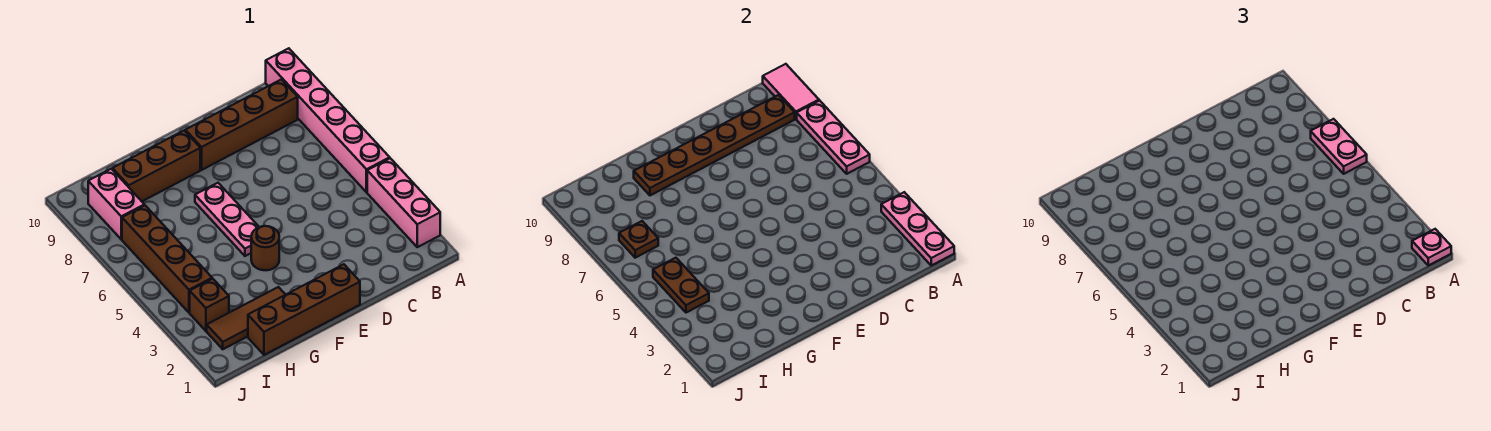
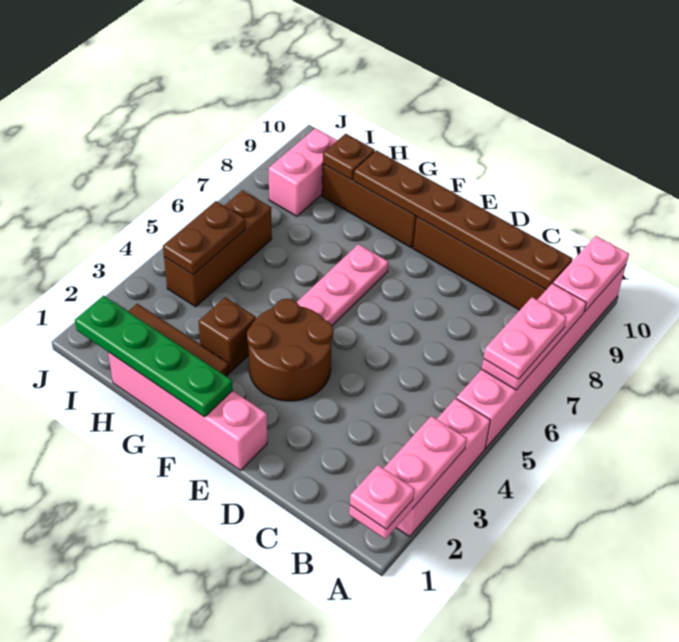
pink tile A9:A10 level 2 -> pink plate A9:A10 level 2
brown brick E1:H1 level 1 -> pink brick E1:H1 level 1
none -> green plate F1:I1 level 2
brown round brick F4 level 1 -> brown round brick E3:F4 level 1
brown brick I3 level 1 -> brown brick G3 level 1
brown brick I4:I7 level 1 -> brown brick I4:I6 level 1
brown plate I7 level 2 -> brown plate H9 level 2

